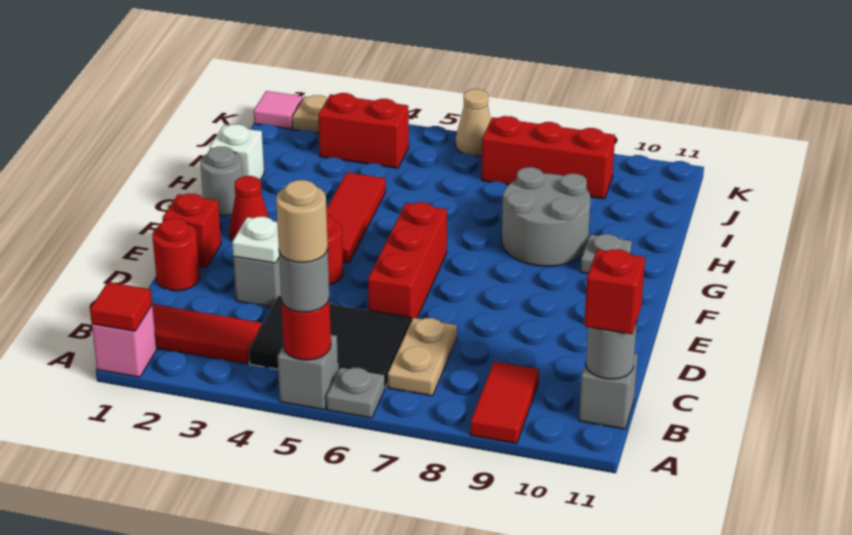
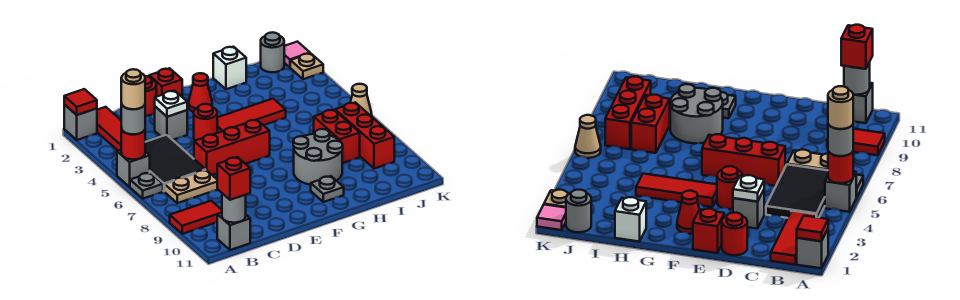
pink brick A1 level 1 -> grey brick A1 level 1
grey round brick G1 level 1 -> grey round brick J1 level 1
red brick J3:J4 level 1 -> red brick I7:I8 level 1

